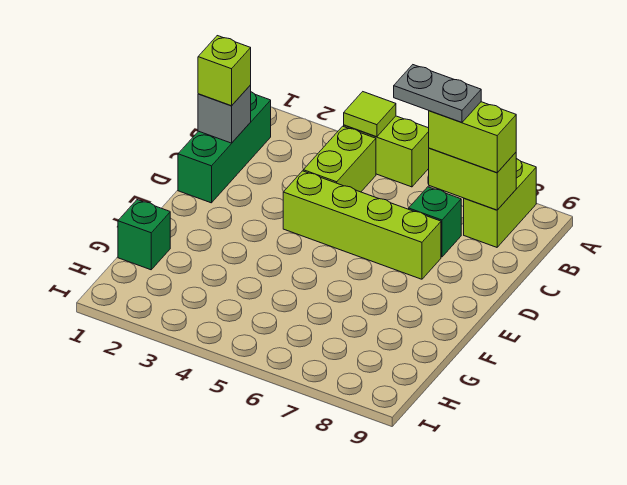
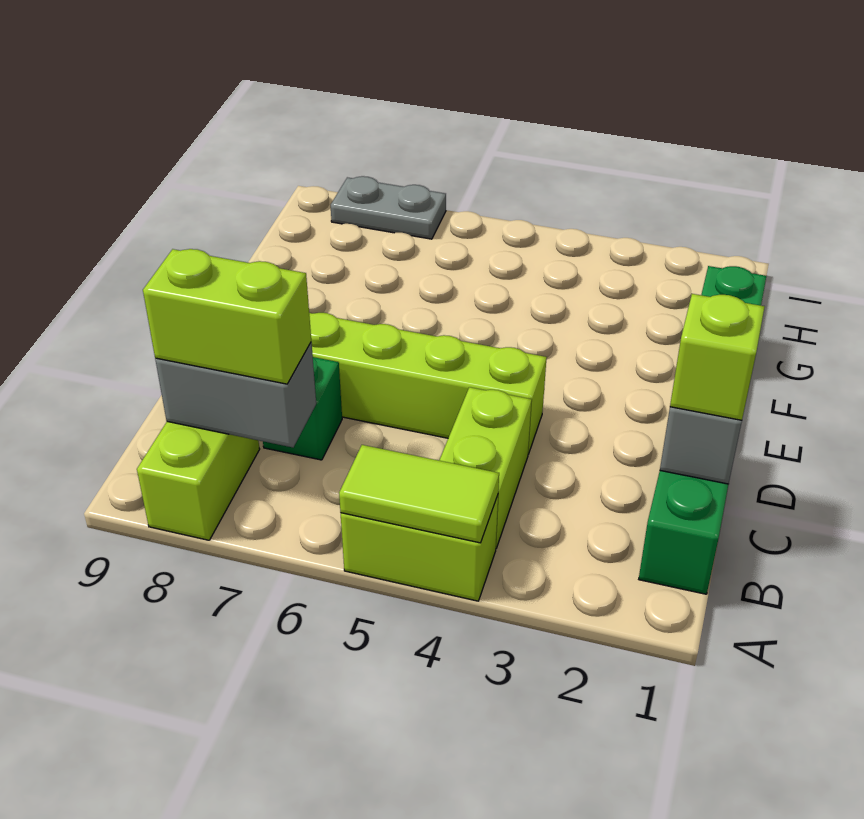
lime tile A4 level 2 -> lime tile A4:A5 level 2
grey plate B6:B7 level 4 -> grey plate I7:I8 level 1
lime brick B7:B8 level 2 -> grey brick B7:B8 level 2

